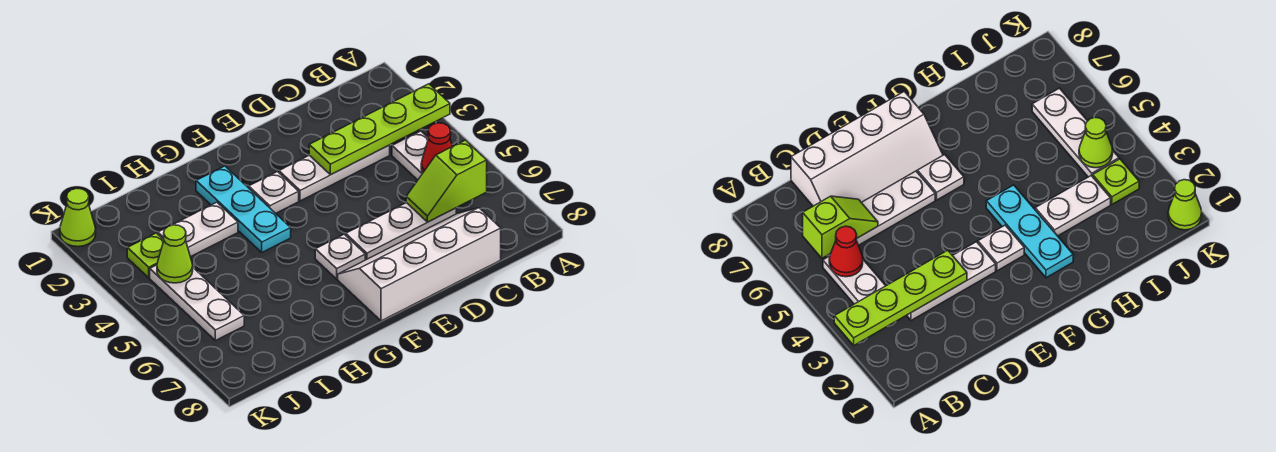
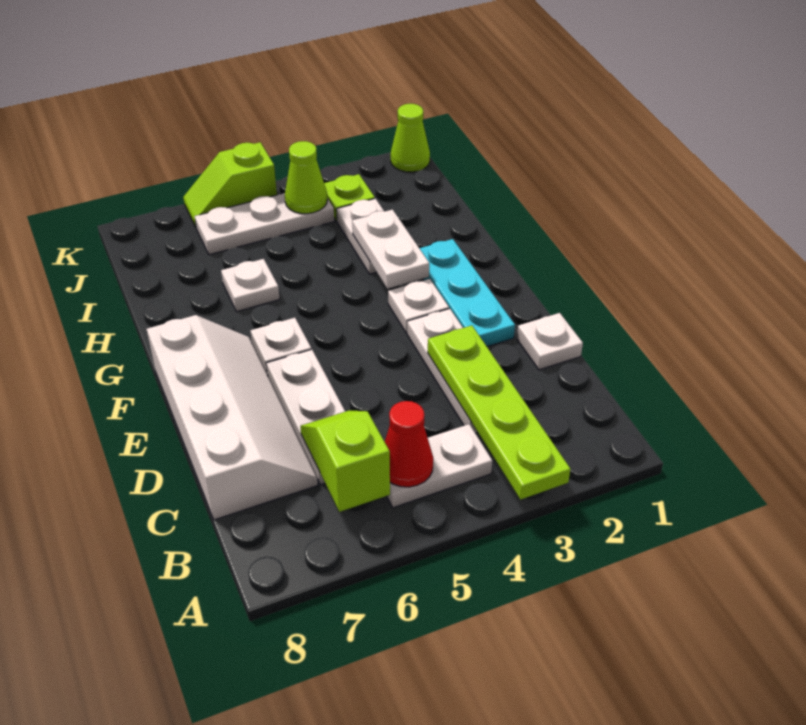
none -> white plate D1 level 1
cyan plate G2:G4 level 1 -> cyan plate E2:G2 level 1
none -> white plate G3:H3 level 2
none -> white plate H6 level 1
none -> lime slope K5:K6 level 1 top 5

